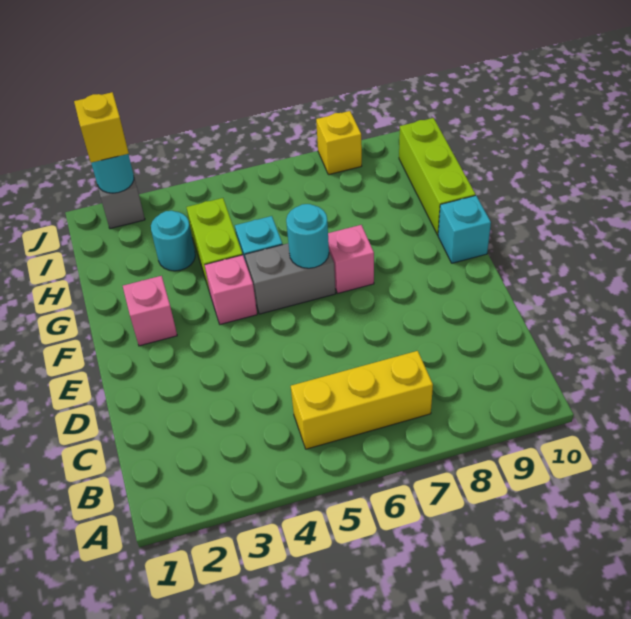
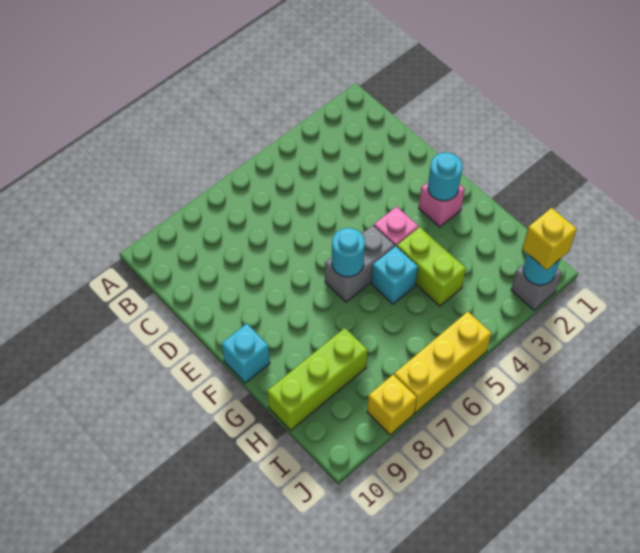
yellow brick B5:B7 level 1 -> yellow brick J5:J7 level 1
pink brick F7 level 1 -> none
lime brick G10:I10 level 1 -> lime brick H8:H10 level 1
cyan round brick H3 level 1 -> cyan round brick F2 level 2

